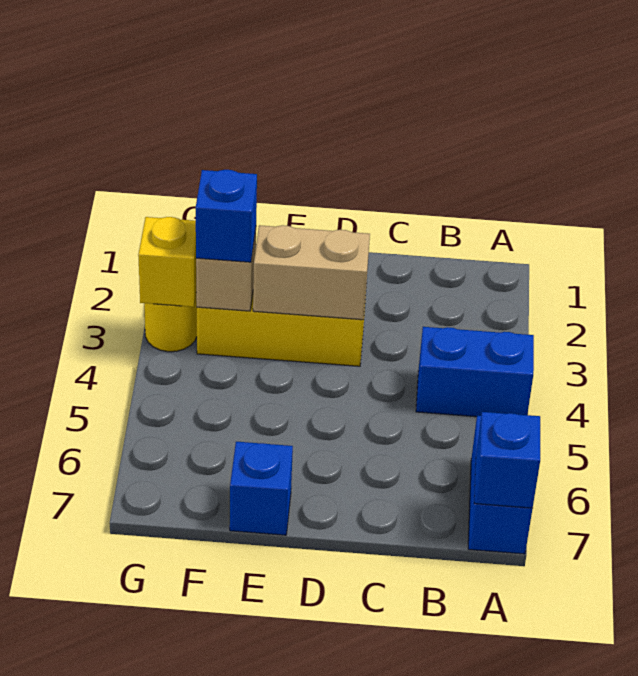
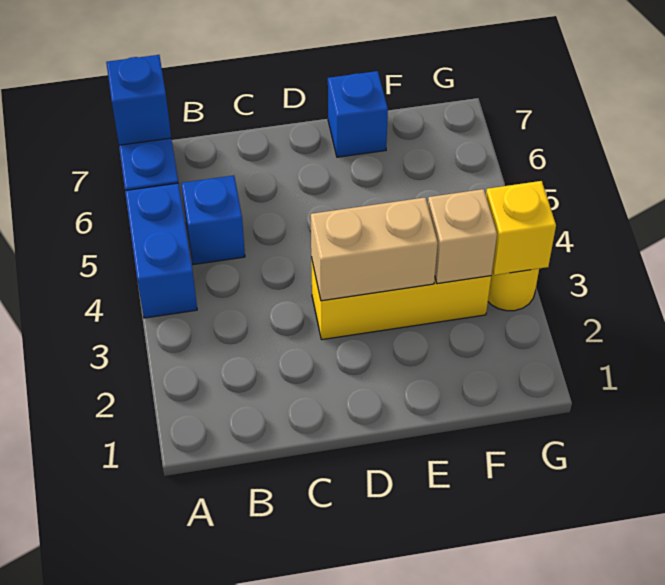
blue brick A4:B4 level 1 -> blue brick A4:A5 level 1
blue brick F3 level 3 -> blue brick B5 level 1

